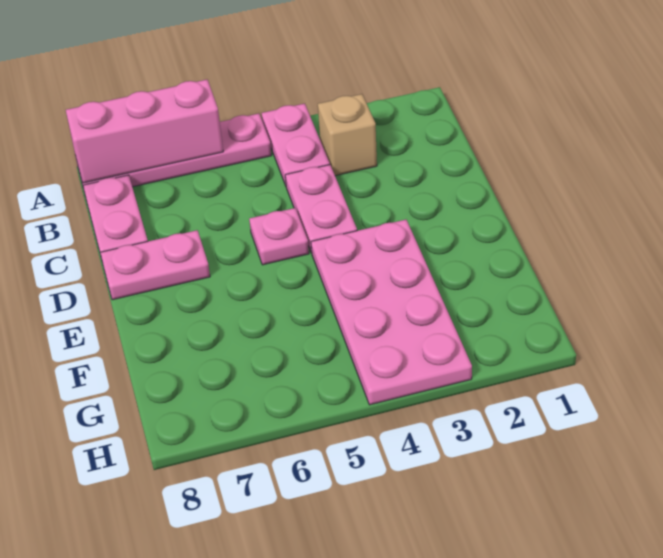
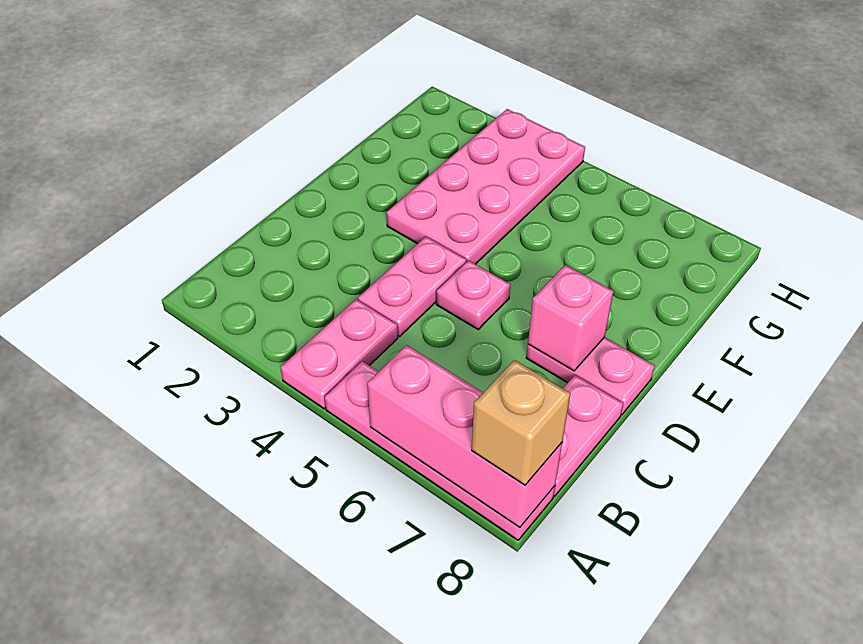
tan brick B3 level 1 -> tan brick A8 level 3
none -> pink brick D7 level 2

